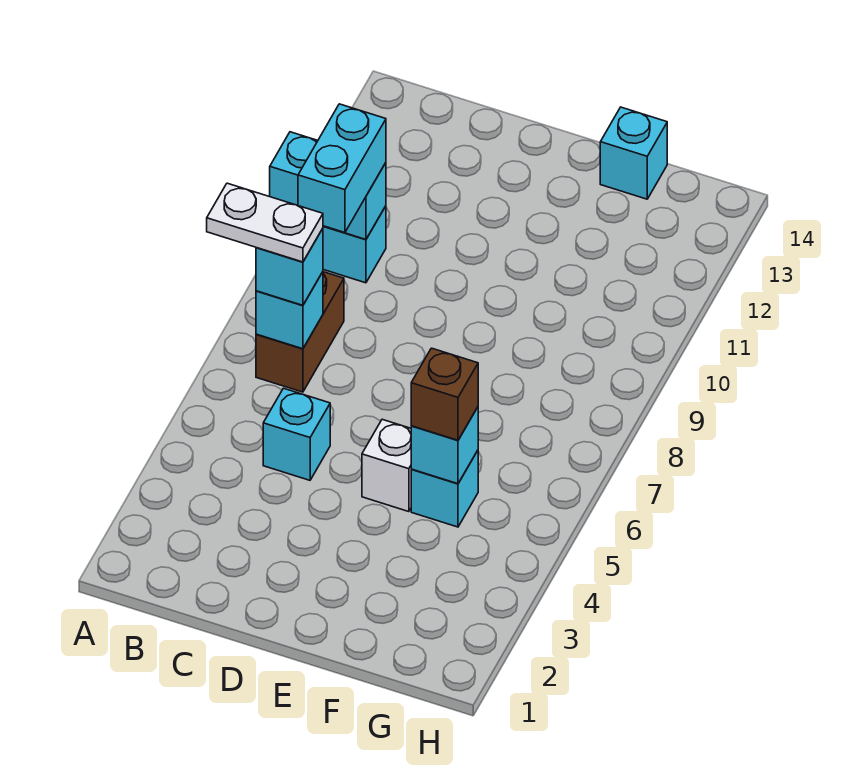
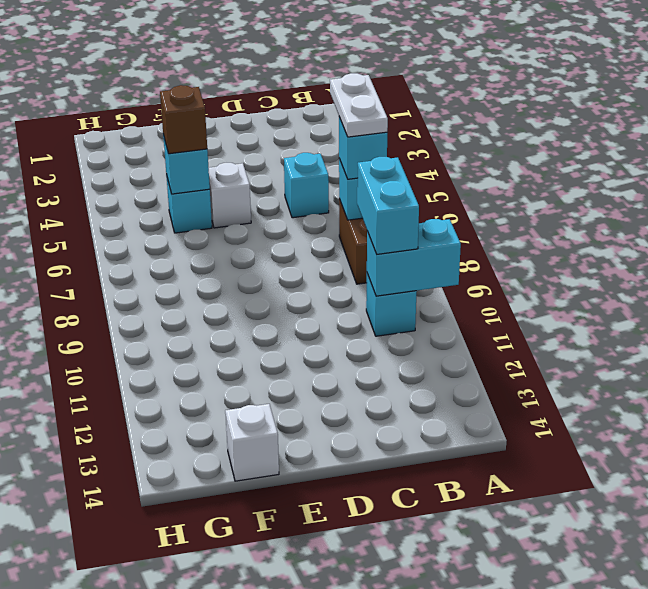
white plate A7:B7 level 4 -> white plate B6:B7 level 4
cyan brick F14 level 1 -> white brick F14 level 1

